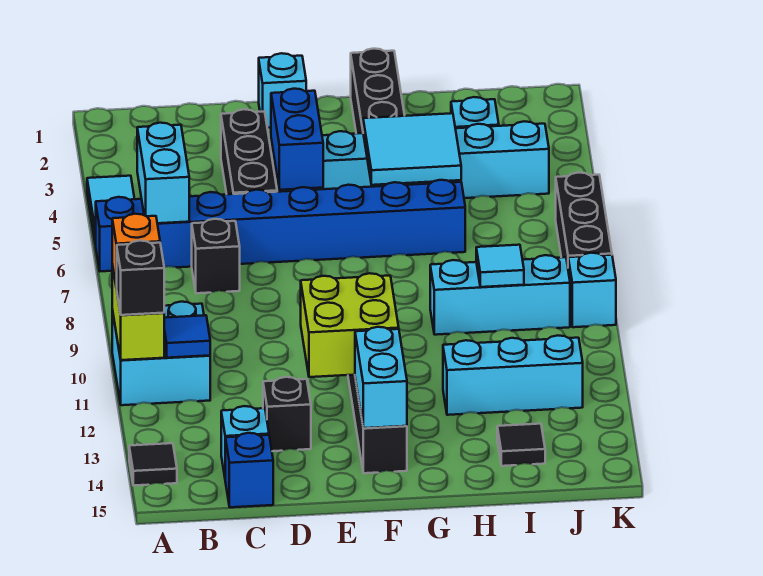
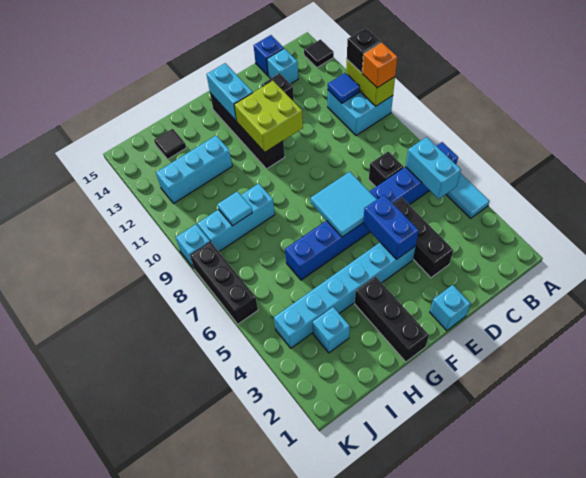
cyan tile G4:H5 level 2 -> cyan tile E6:F7 level 2

